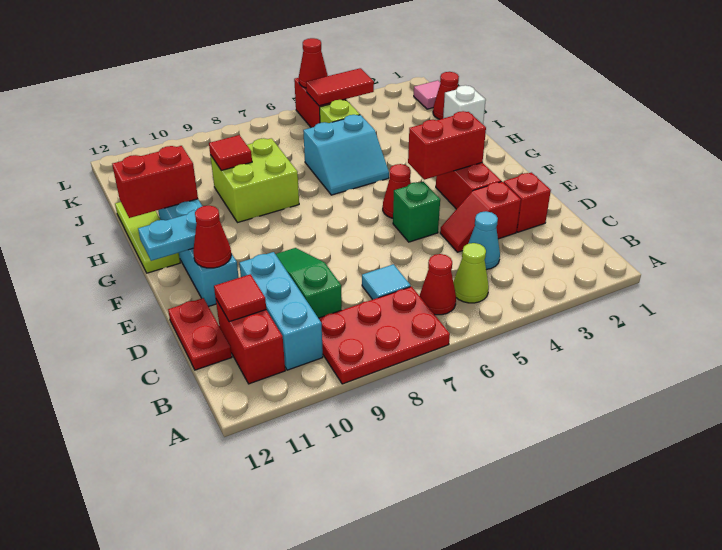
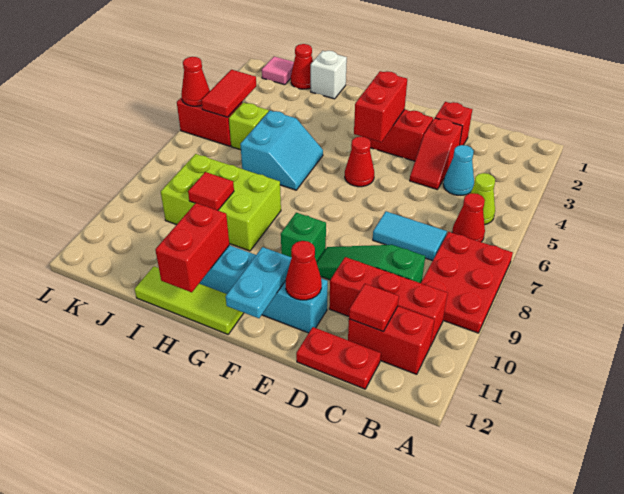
cyan brick B10:D10 level 1 -> red brick B10:D10 level 1
cyan tile C7 level 1 -> cyan tile C7:D7 level 1
green brick E5 level 1 -> green brick F9 level 1
lime brick H8:I9 level 1 -> lime brick H8:J9 level 1

